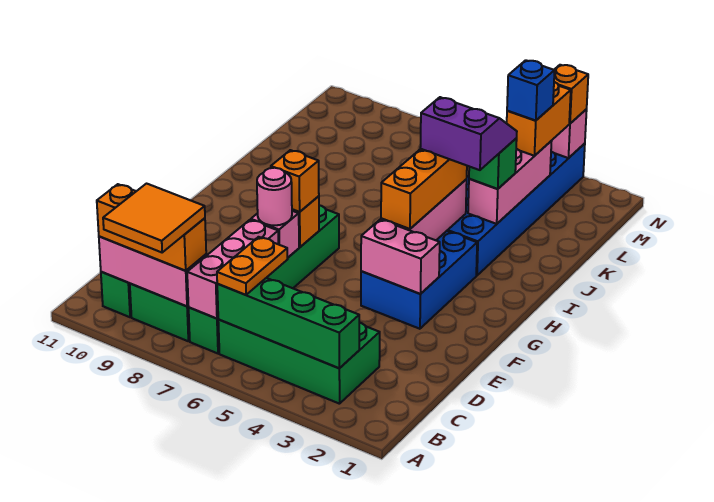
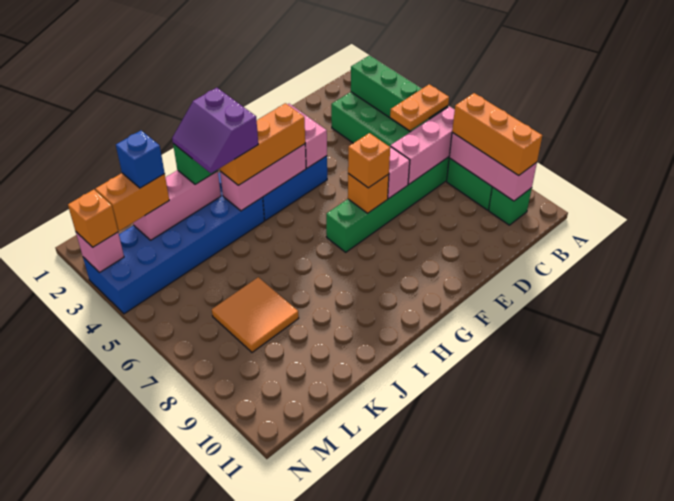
orange tile A8:B9 level 4 -> orange tile K7:L8 level 1
pink round brick E7 level 3 -> none

